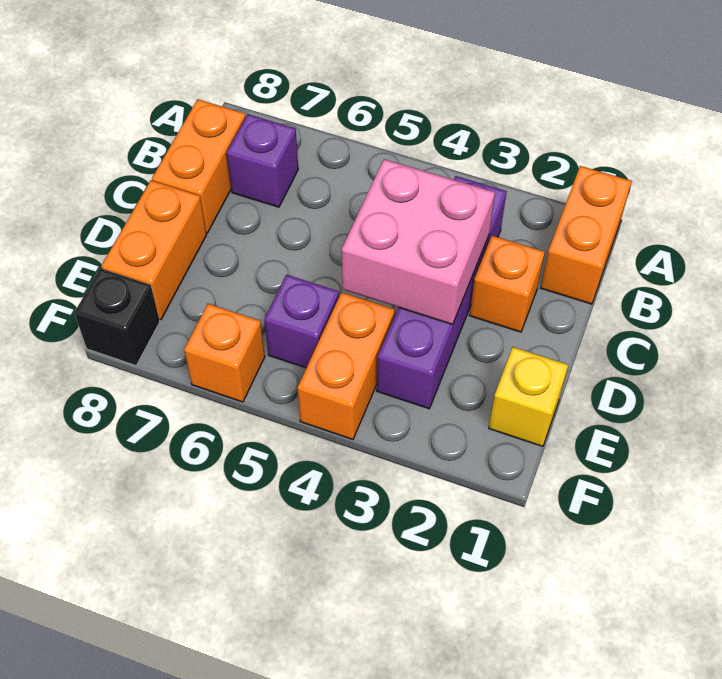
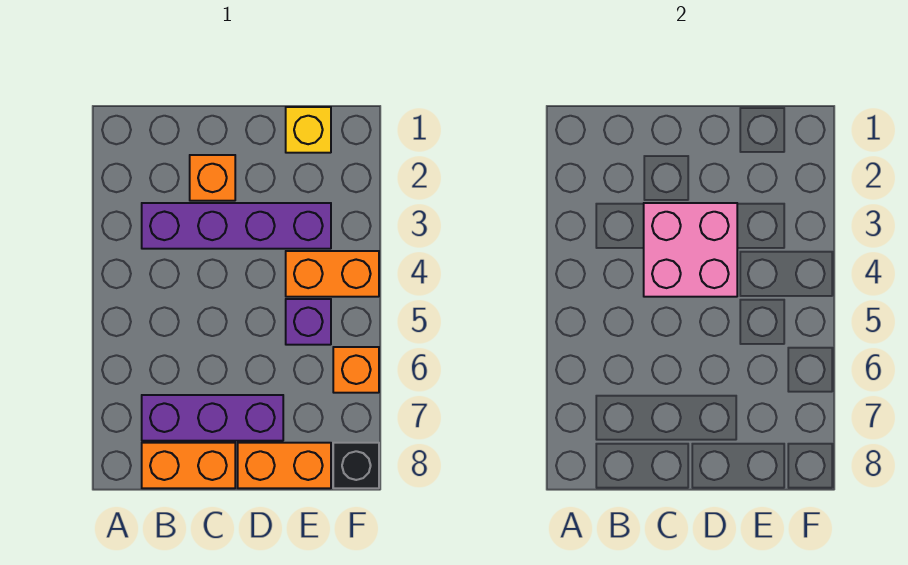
orange brick A1:B1 level 1 -> none
purple brick B7 level 1 -> purple brick B7:D7 level 1

